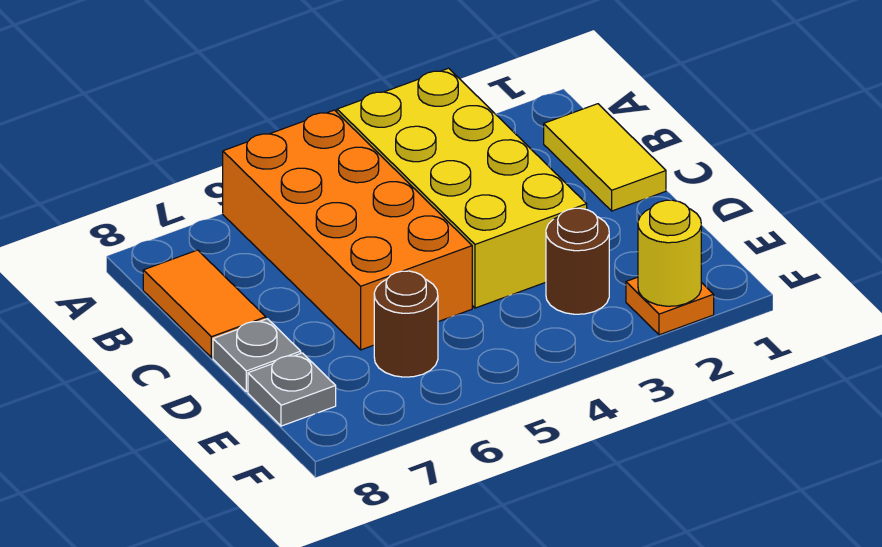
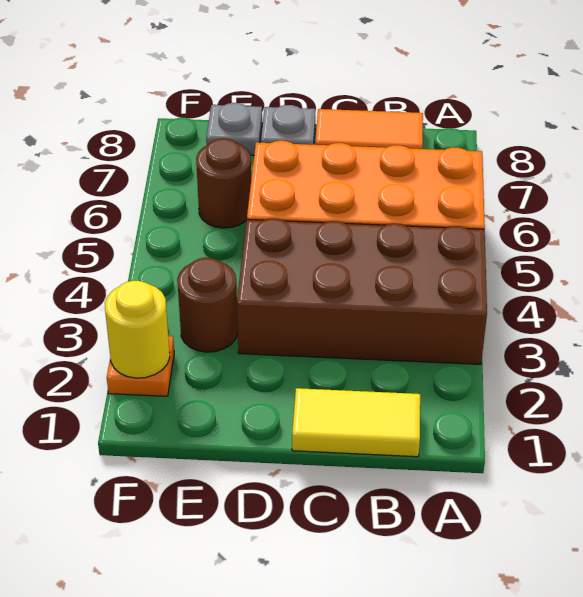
yellow brick A3:D4 level 1 -> brown brick A3:D4 level 1

